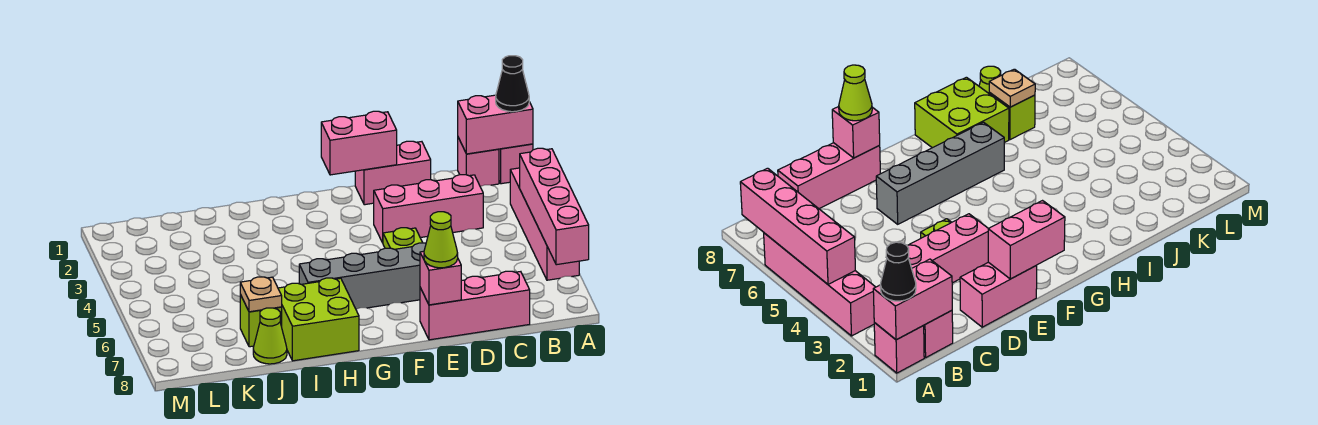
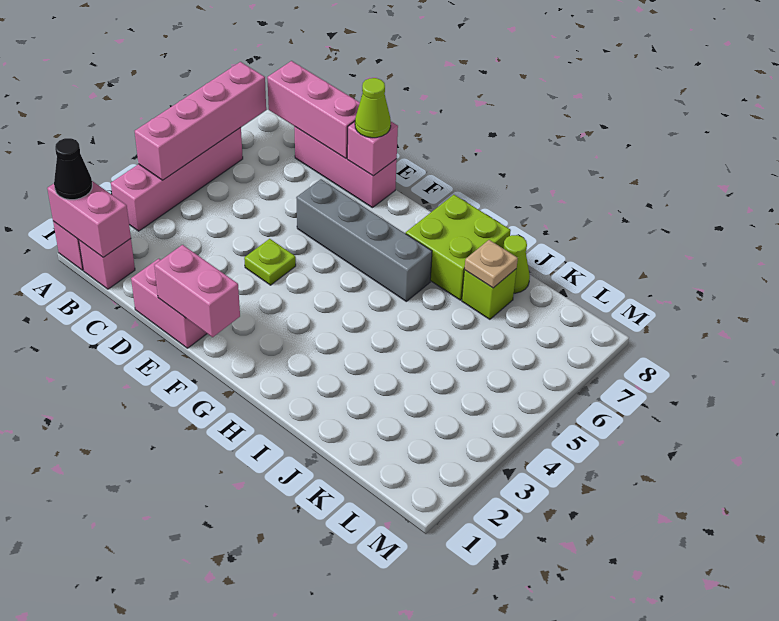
pink brick C3:E3 level 1 -> pink brick B8:D8 level 2

